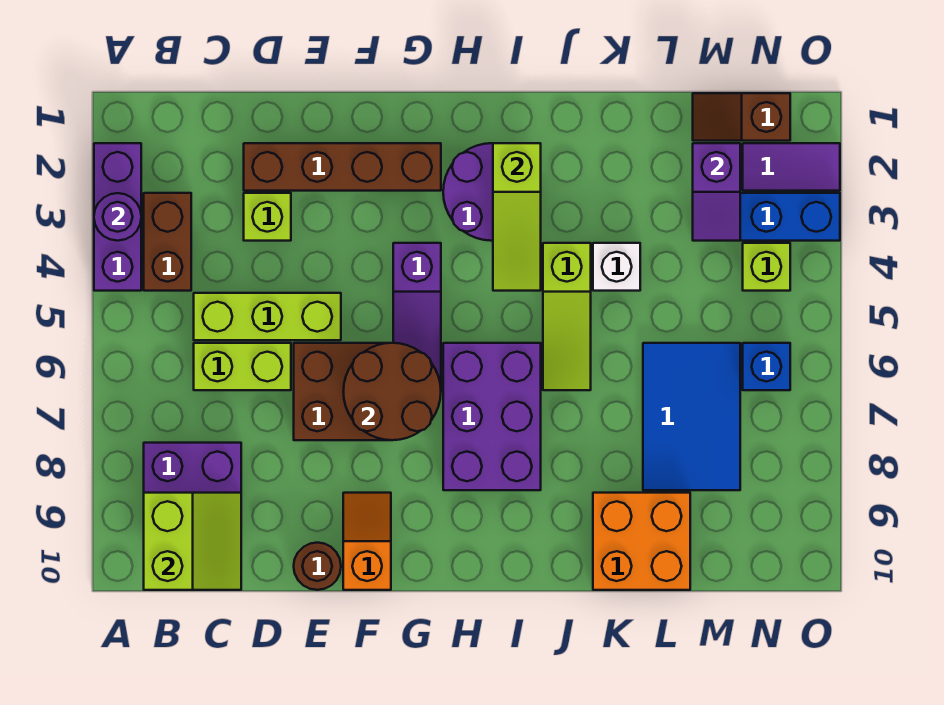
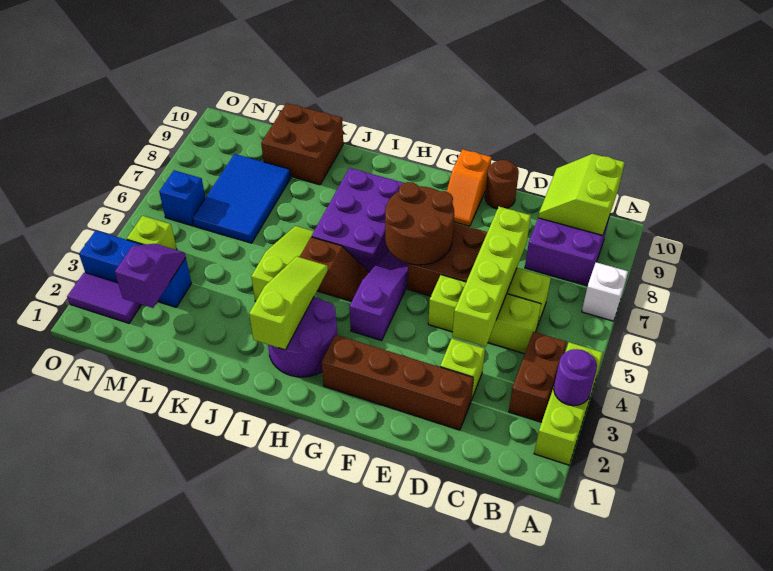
purple brick A2:A4 level 1 -> lime brick A2:A4 level 1
none -> lime brick D4:D7 level 2
white brick K4 level 1 -> white brick A7 level 1
orange brick K9:L10 level 1 -> brown brick K9:L10 level 1
brown slope M1:N1 level 1 top N -> brown slope H5:I5 level 1 top I

